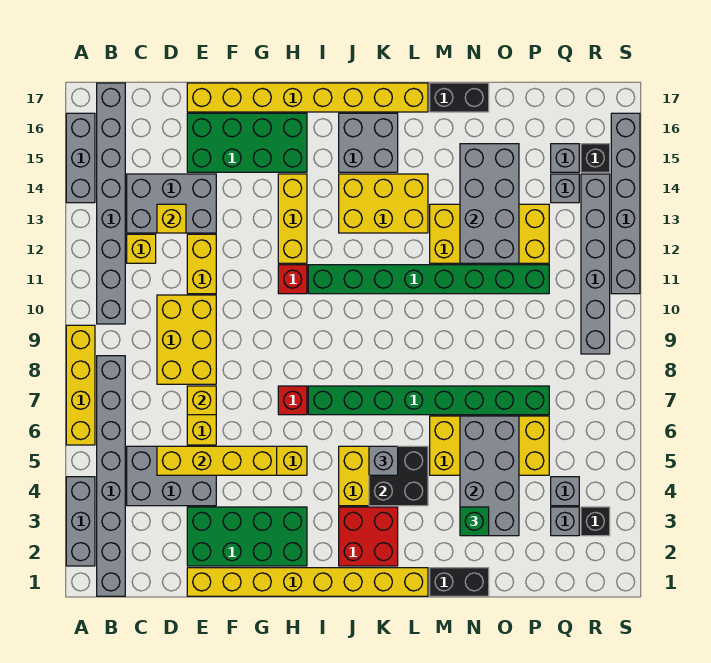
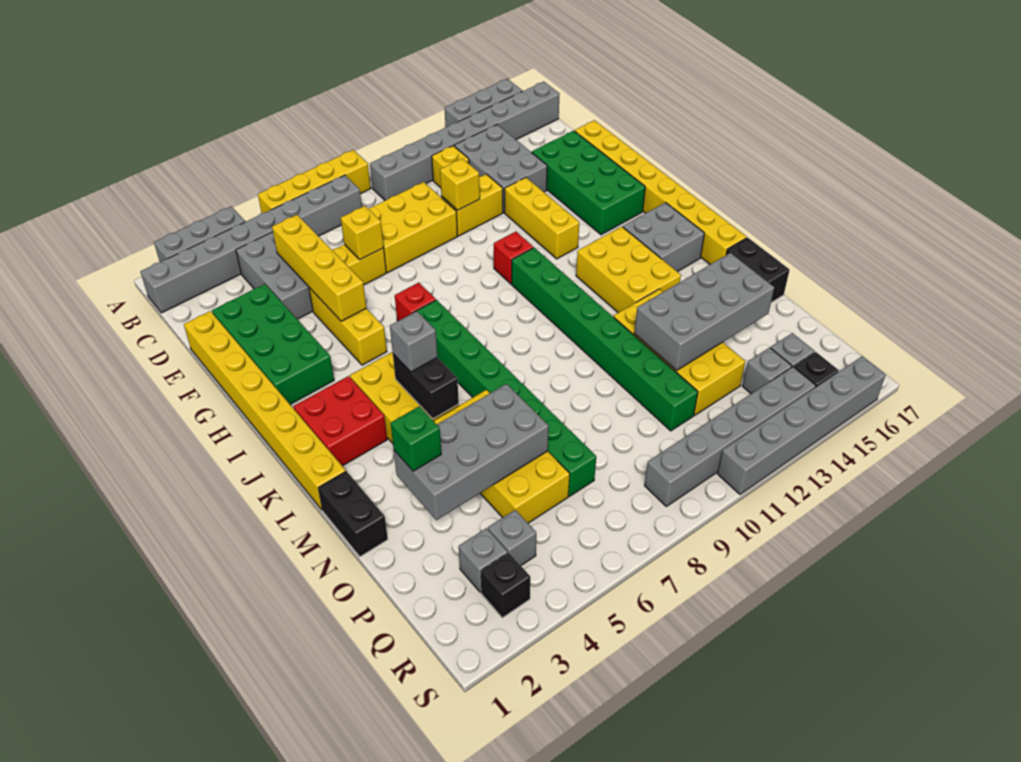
yellow brick D13 level 2 -> yellow brick E11 level 2
yellow brick H12:H14 level 1 -> yellow brick F13:H13 level 1
black brick K4:L5 level 2 -> black brick K5:L5 level 2

